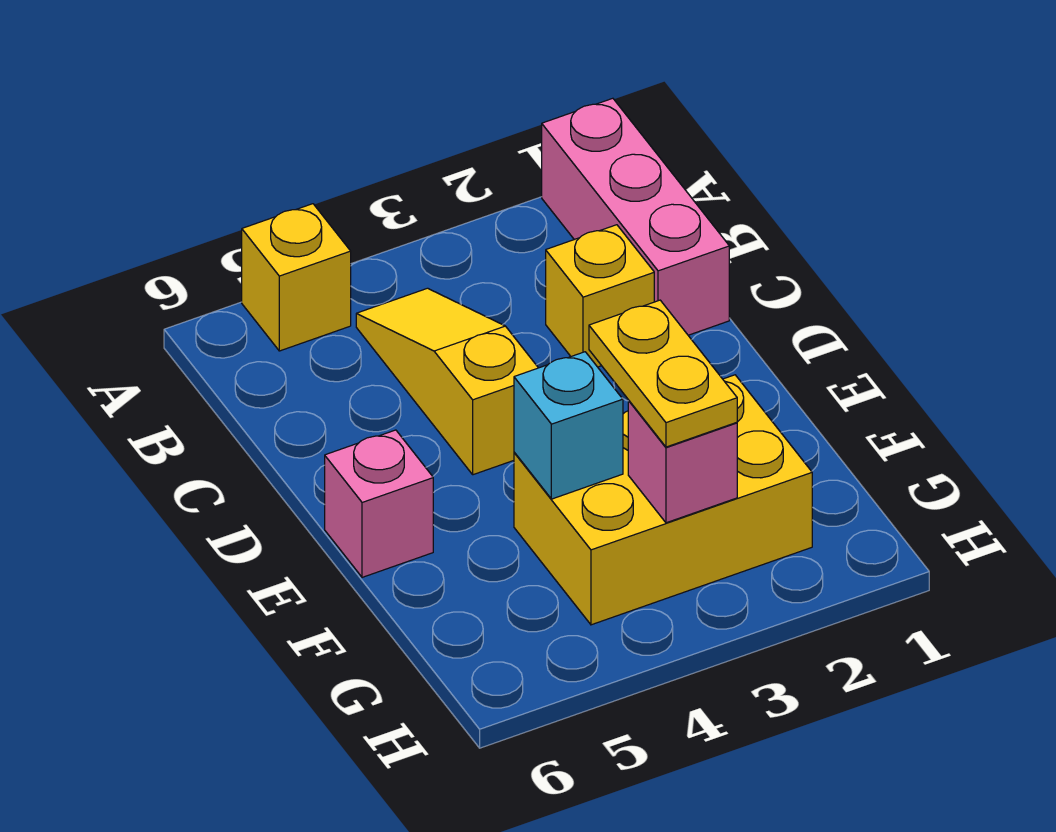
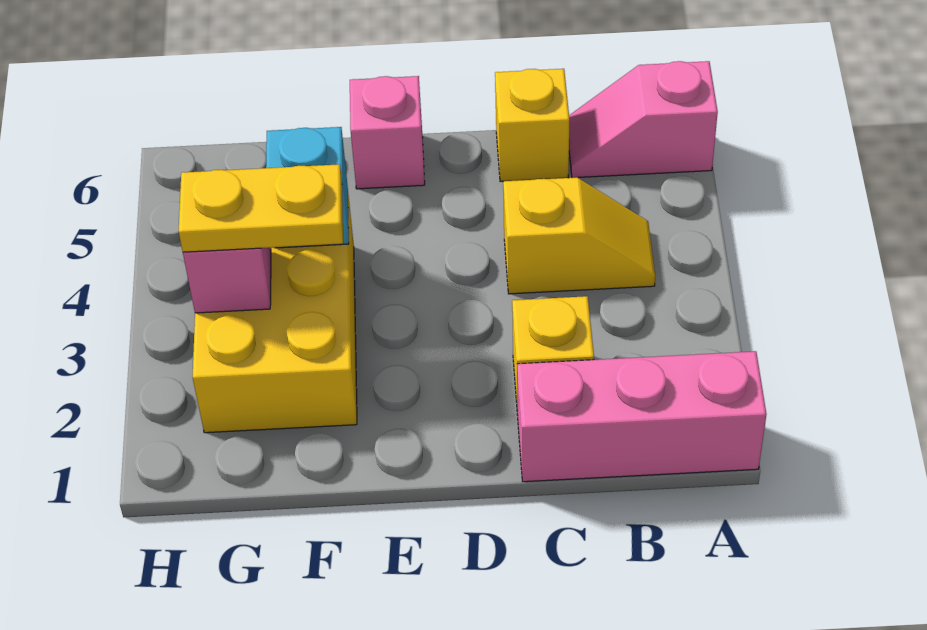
yellow brick A5 level 1 -> yellow brick C6 level 1
none -> pink slope A6:B6 level 1 top A
yellow slope B4:D4 level 1 top D -> yellow slope B4:C4 level 1 top C

